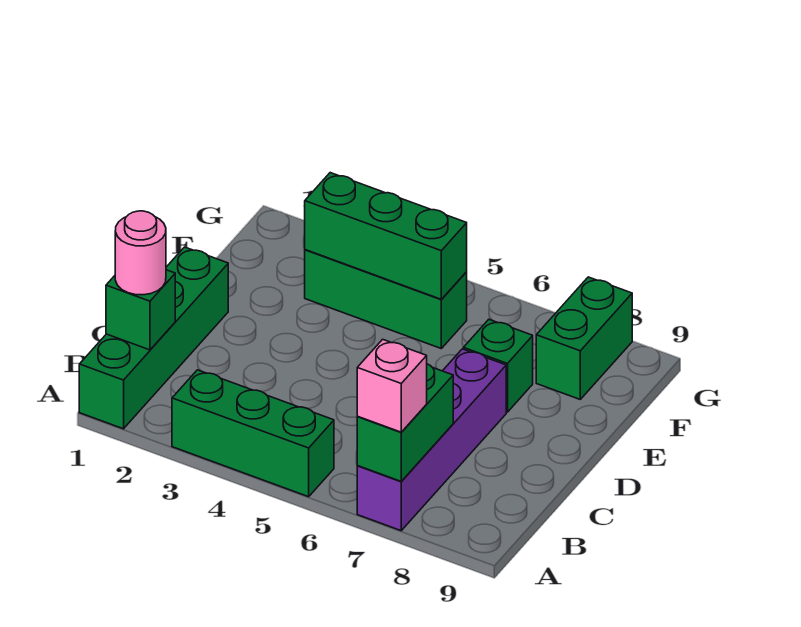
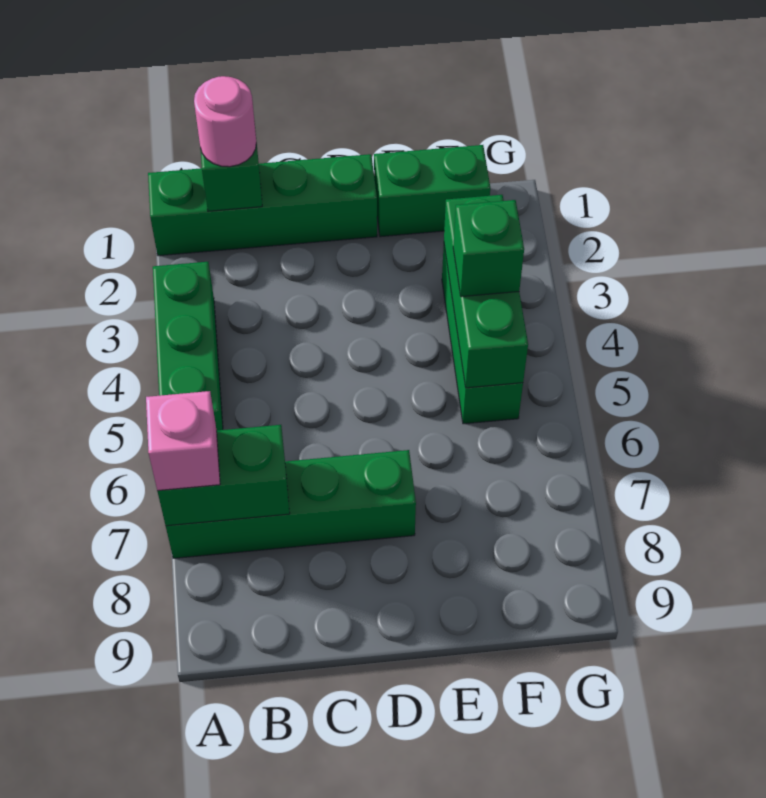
purple brick A7:D7 level 1 -> green brick A7:D7 level 1
green brick E7 level 1 -> green brick F4 level 3
green brick F8:G8 level 1 -> green brick E1:F1 level 1

